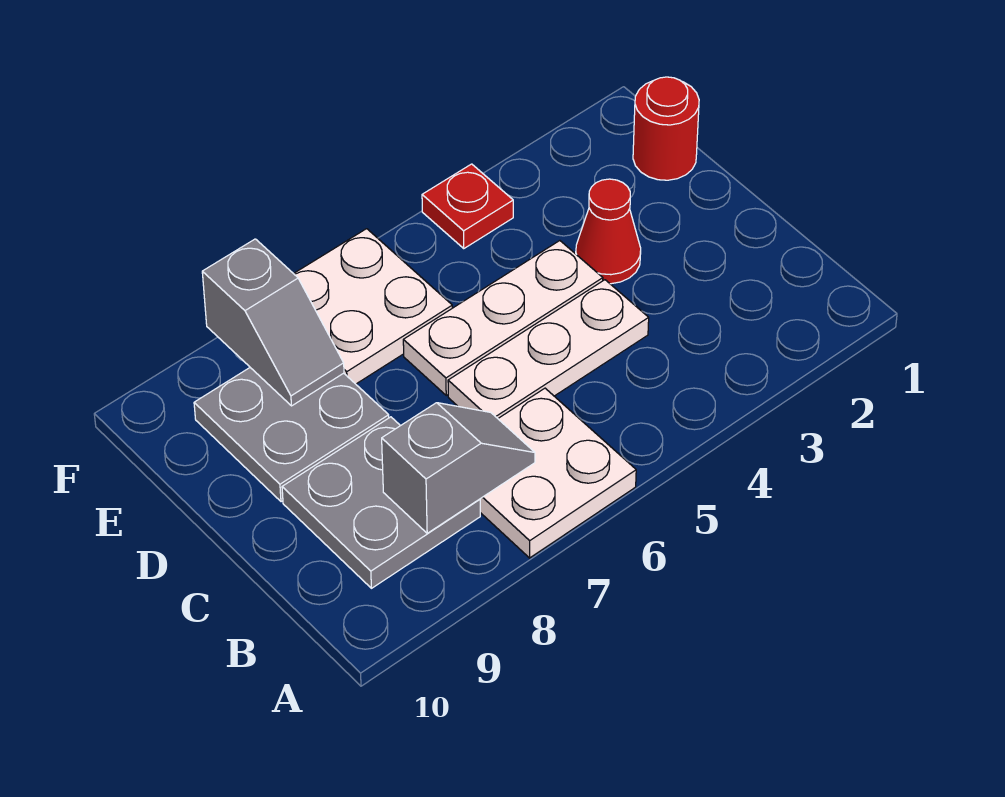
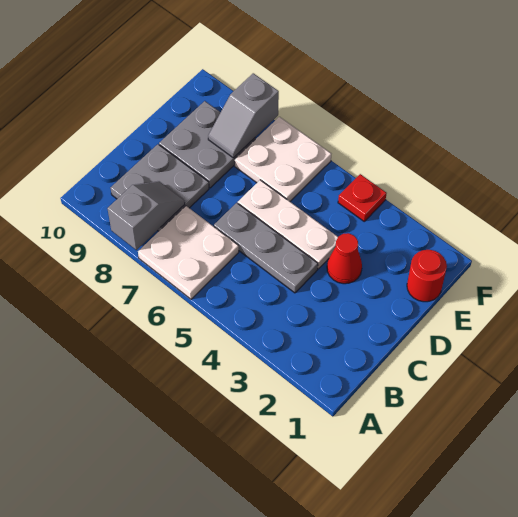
grey slope B7:B8 level 2 top 8 -> grey slope A8:B8 level 2 top A
white plate C4:C6 level 1 -> grey plate C4:C6 level 1

